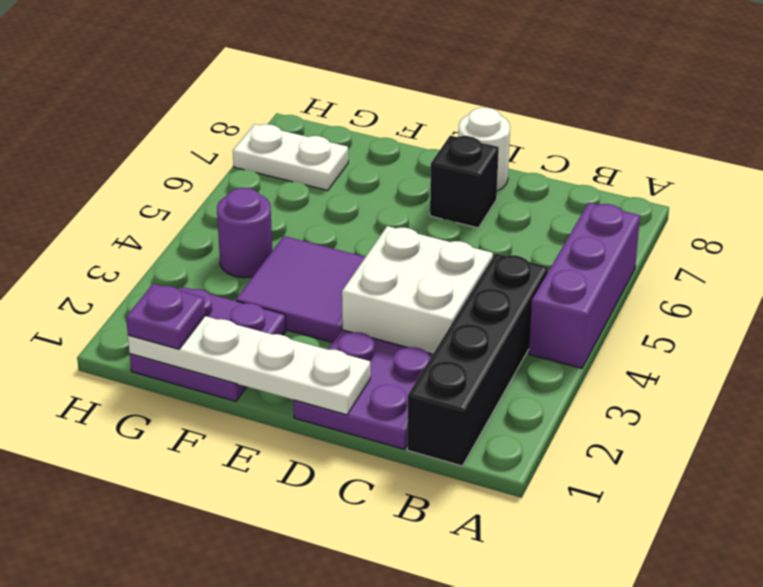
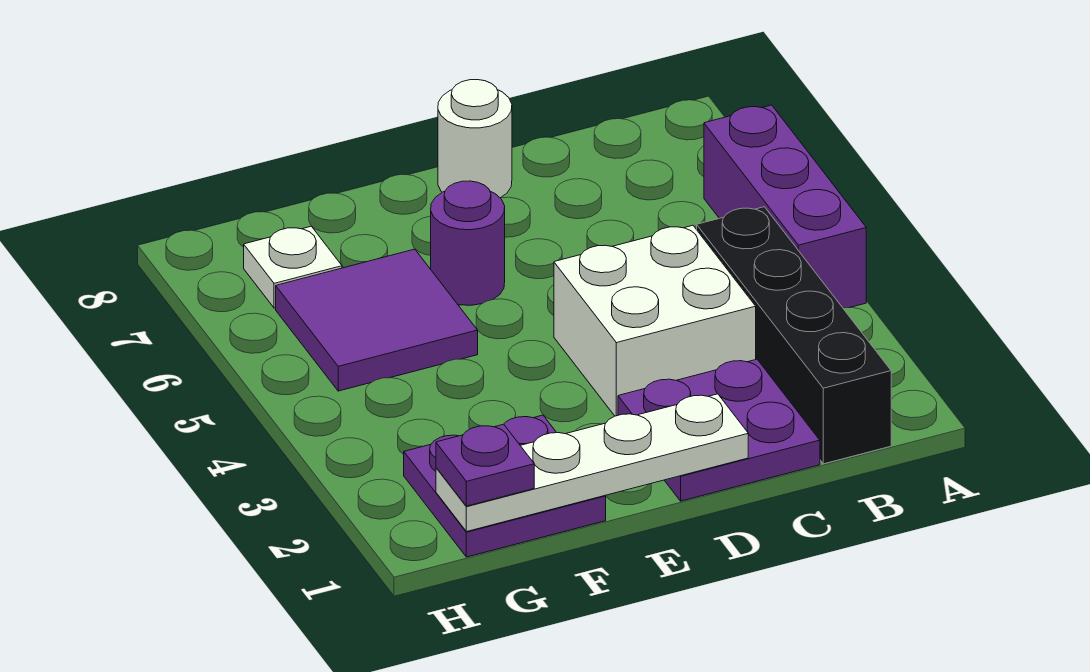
black brick D7 level 1 -> none
purple tile E3:F4 level 1 -> purple tile F5:G6 level 1
purple round brick G4 level 1 -> purple round brick E6 level 1
white plate G7:H7 level 1 -> white plate G7 level 1

